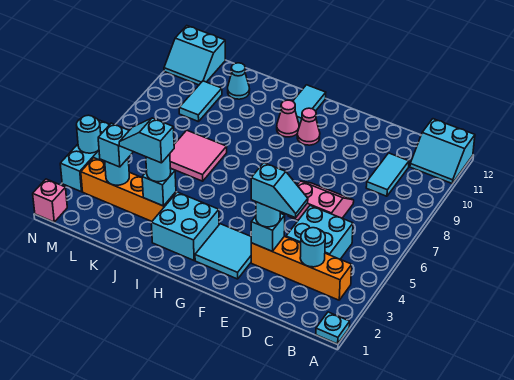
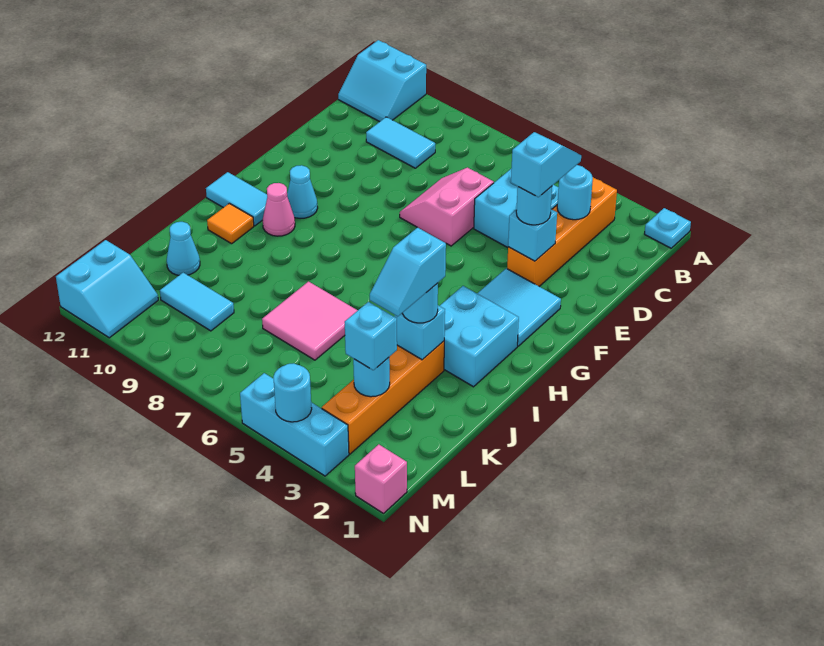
cyan slope A11:B12 level 1 top 12 -> cyan slope A11:B12 level 1 top A
pink cone G10 level 1 -> cyan cone G10 level 1
none -> orange tile I11 level 1

